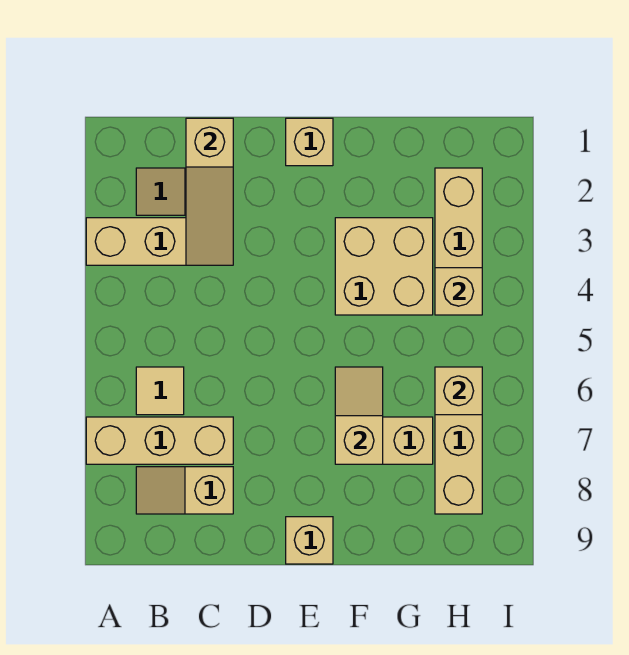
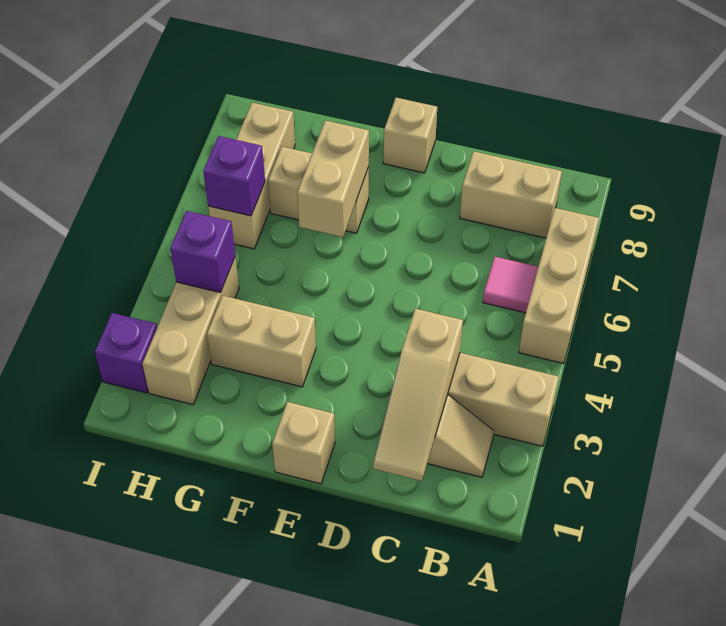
tan brick A7:C7 level 1 -> tan brick A5:A7 level 1
tan tile B6 level 1 -> pink tile B6 level 1
tan slope B8:C8 level 1 top C -> tan brick B8:C8 level 1
tan slope C1:C3 level 2 top 1 -> tan slope C1:C3 level 2 top 3
tan brick F3:G4 level 1 -> tan brick F3:G3 level 1
tan slope F6:F7 level 2 top 7 -> tan brick F6:F7 level 2
tan brick H4 level 2 -> purple brick H4 level 2
tan brick H6 level 2 -> purple brick H6 level 2
none -> purple brick I2 level 1

